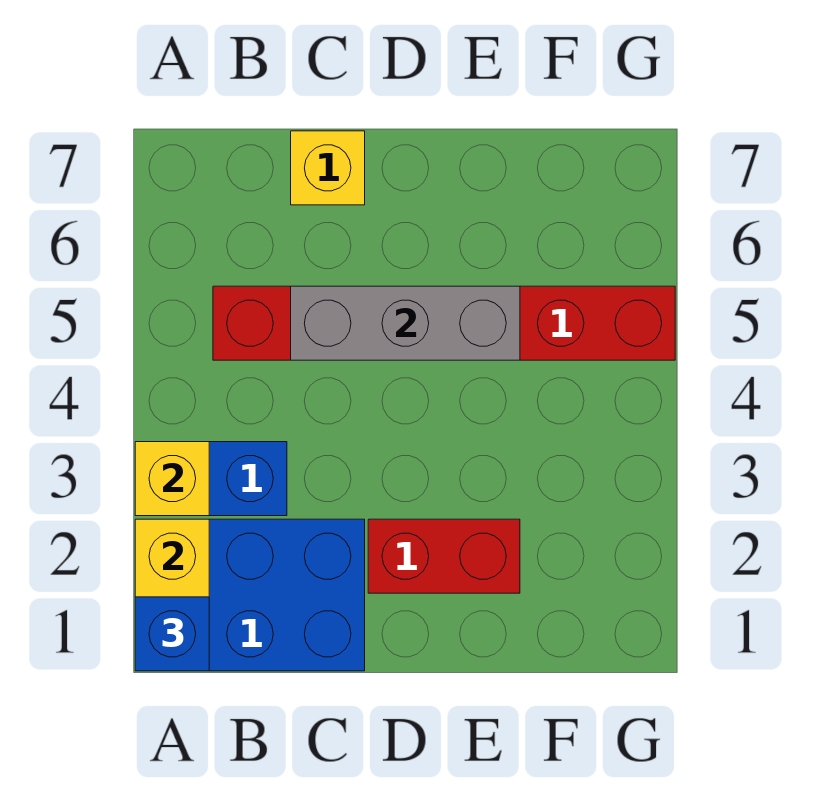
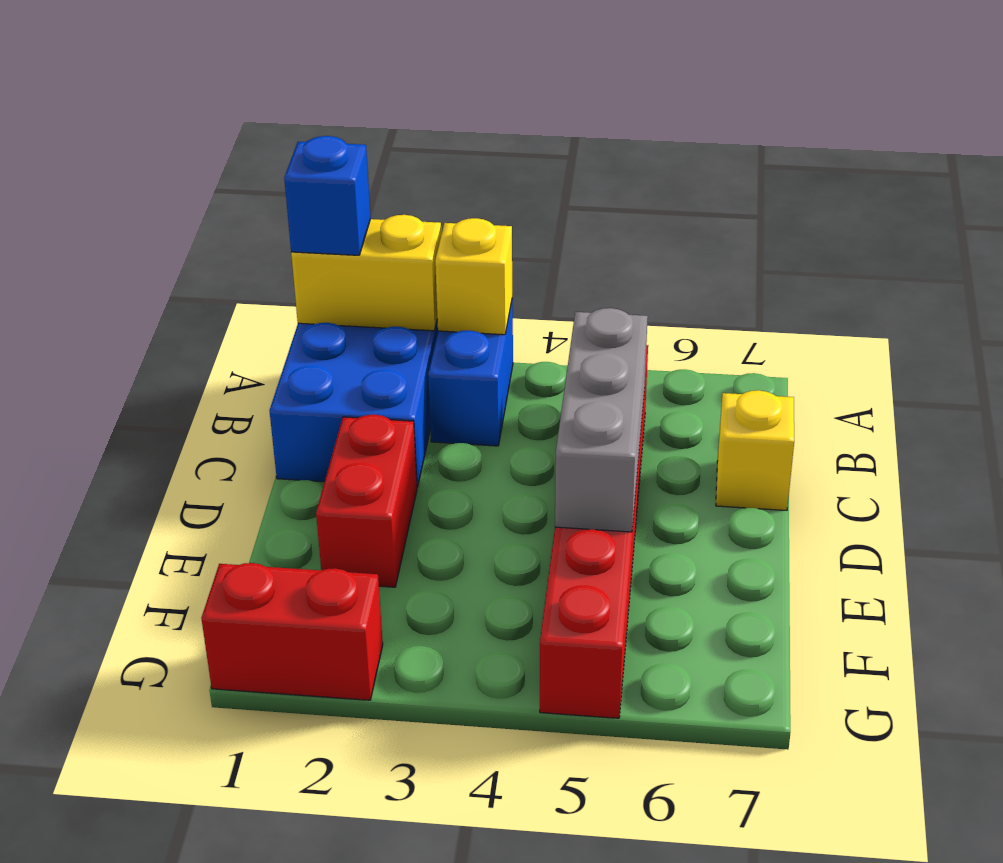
none -> red brick G1:G2 level 1

